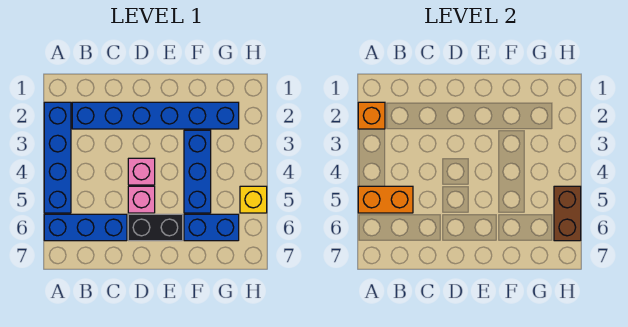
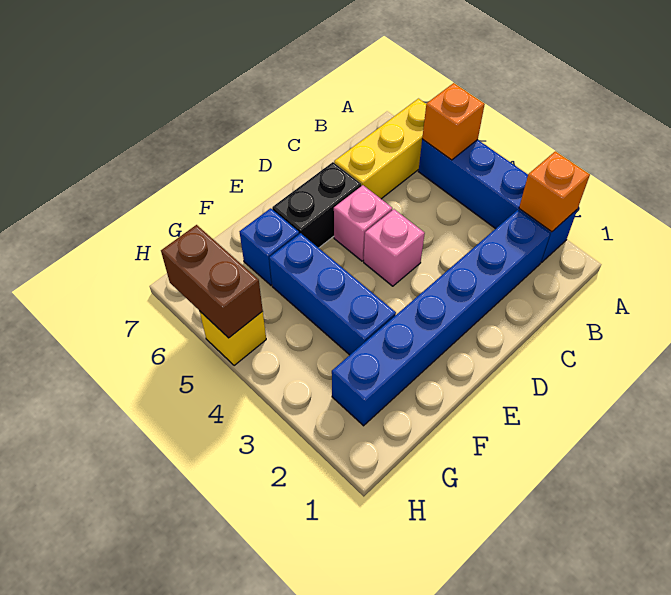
orange brick A5:B5 level 2 -> orange brick A5 level 2
blue brick A6:C6 level 1 -> yellow brick A6:C6 level 1
blue brick F6:G6 level 1 -> blue brick F6 level 1

